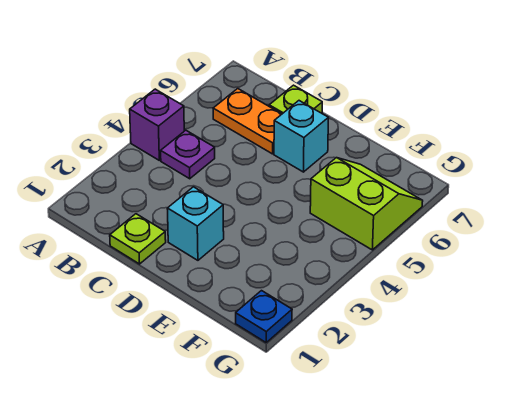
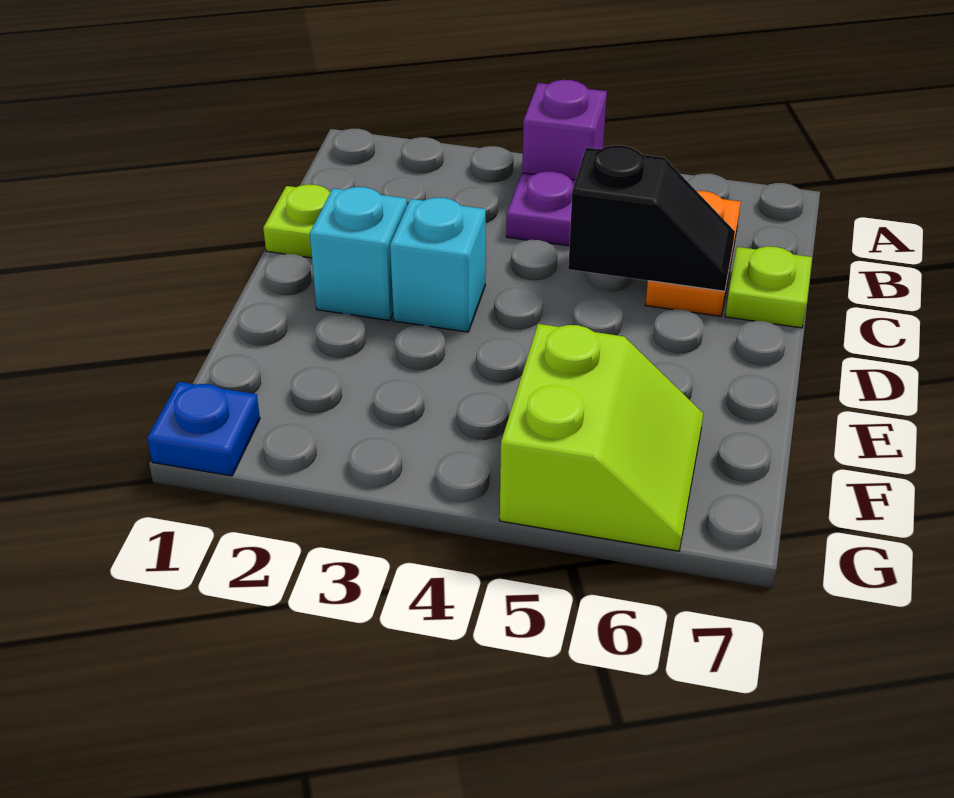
none -> black slope C5:C6 level 2 top 5
cyan brick D6 level 1 -> cyan brick D3 level 1

